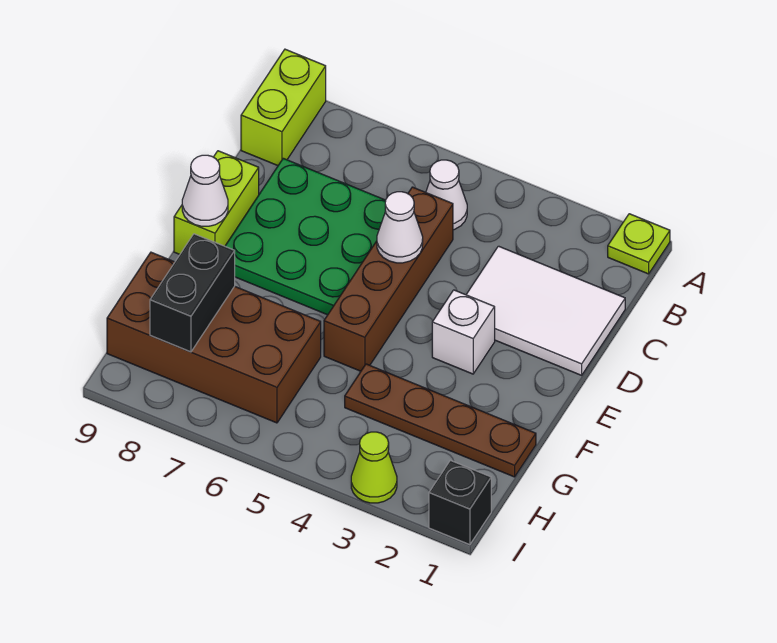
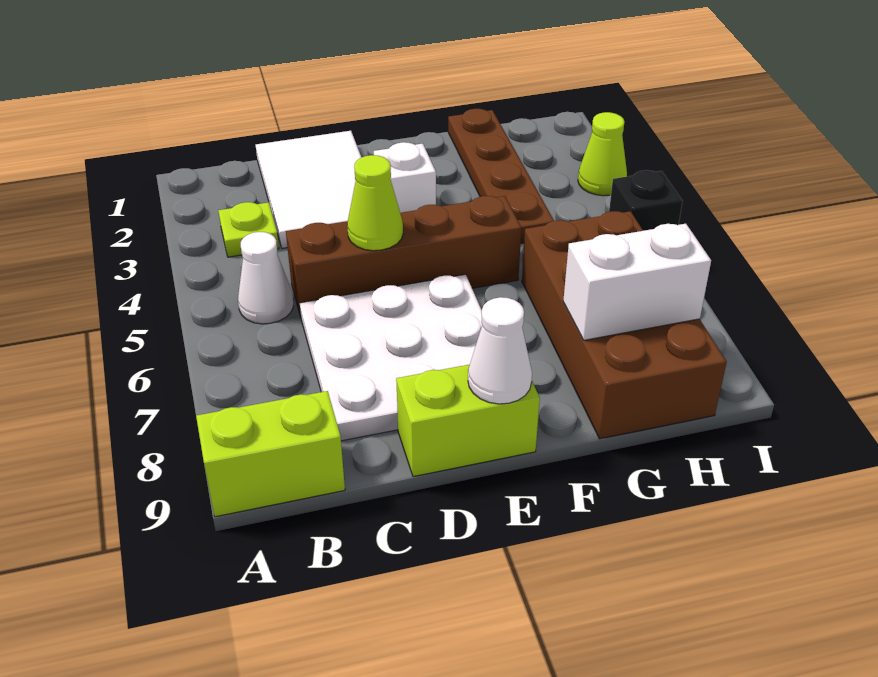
lime plate A1 level 1 -> lime plate B3 level 1
green plate C6:E8 level 1 -> white plate C6:E8 level 1
white cone D5 level 2 -> lime cone D5 level 2
black brick G8:H8 level 2 -> white brick G8:H8 level 2
black brick I1 level 1 -> black brick I5 level 1

